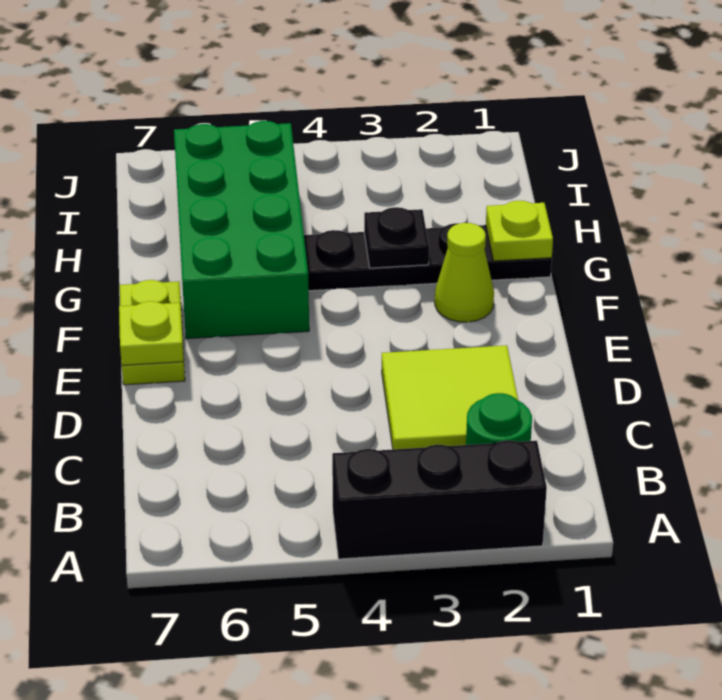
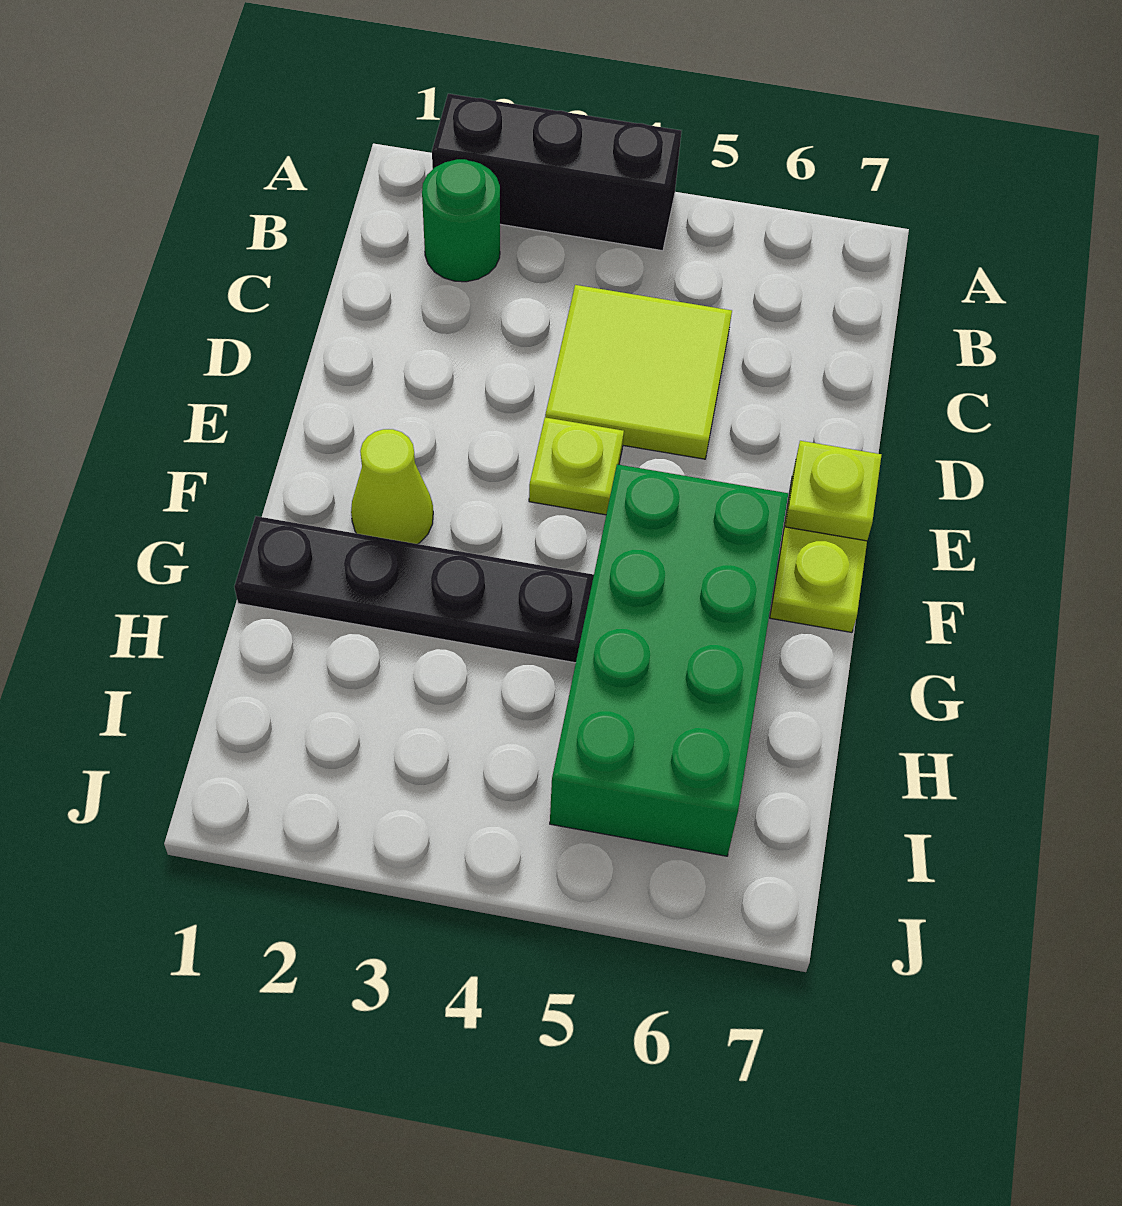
lime tile C2:D3 level 1 -> lime tile C4:D5 level 1
lime plate G1 level 2 -> lime plate E4 level 1
black plate G3 level 2 -> none

